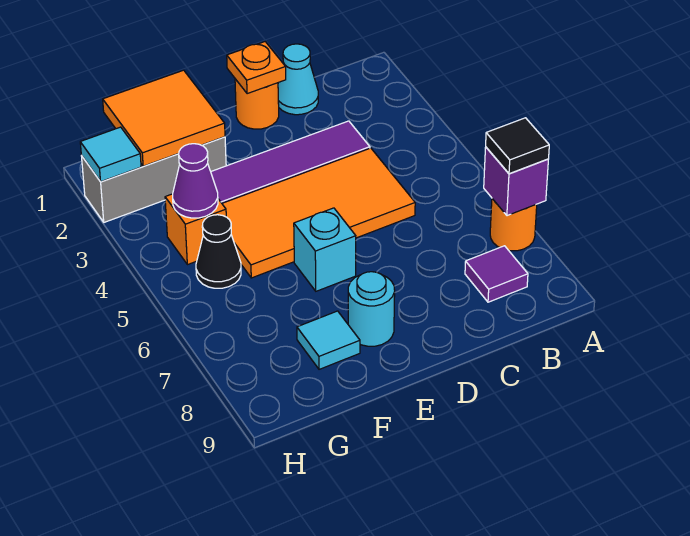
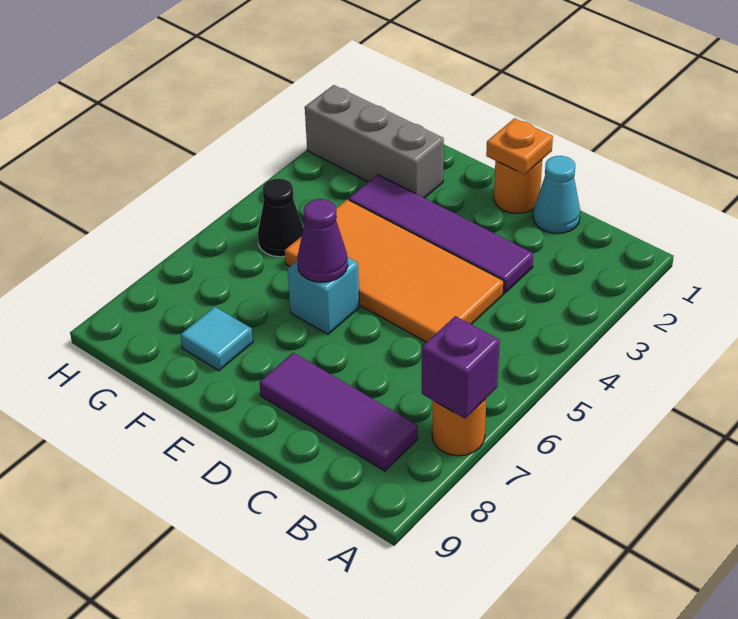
black tile A7 level 3 -> none
purple tile B8 level 1 -> purple tile B8:D8 level 1
cyan round brick E8 level 1 -> none
orange tile F1:G2 level 2 -> none
orange brick G4 level 1 -> none
purple cone G4 level 2 -> purple cone E6 level 2
cyan tile H2 level 2 -> none

